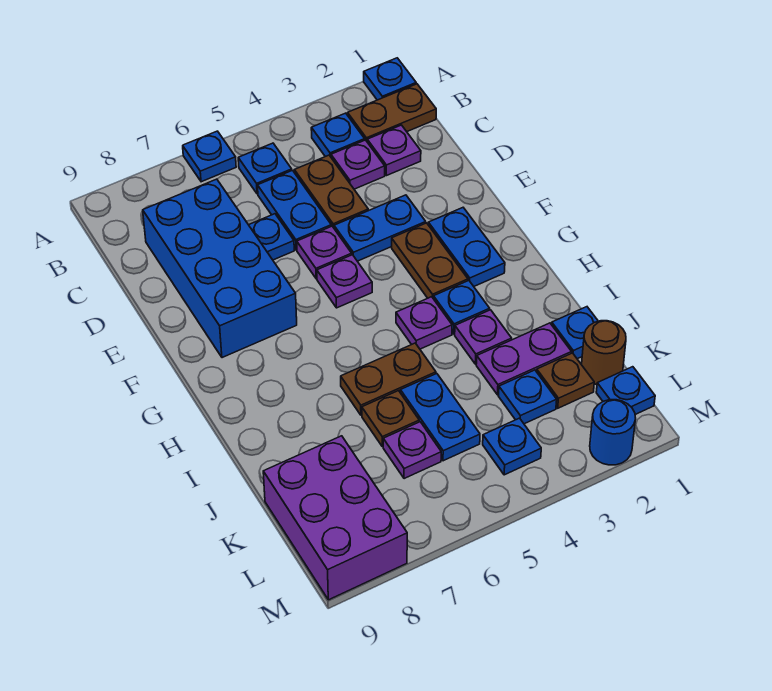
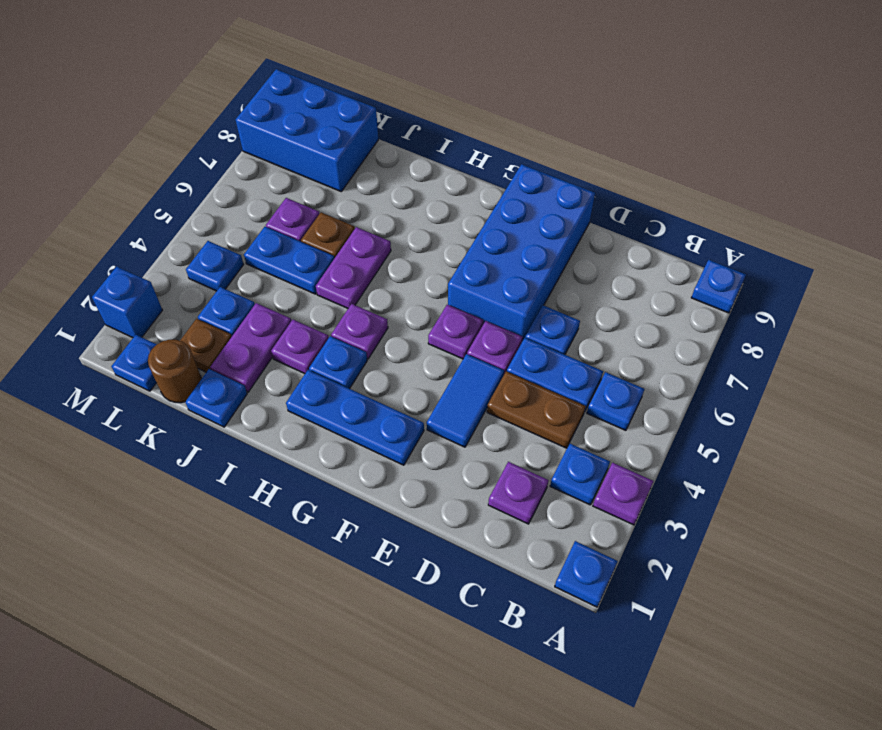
blue plate A6 level 1 -> blue plate A9 level 1
brown plate B1:B2 level 1 -> none
purple plate C3 level 1 -> purple plate A3 level 1
blue brick C7:F8 level 1 -> blue brick E6:F9 level 1
blue plate E3:E4 level 1 -> blue tile E3:E4 level 1
blue plate F2:G2 level 1 -> blue plate F2:H2 level 1
brown plate F3:G3 level 1 -> none
brown plate I5:I6 level 1 -> purple plate I5:I6 level 1
purple brick K8:M9 level 1 -> blue brick K8:M9 level 1
blue round brick M2 level 1 -> blue brick M2 level 1

